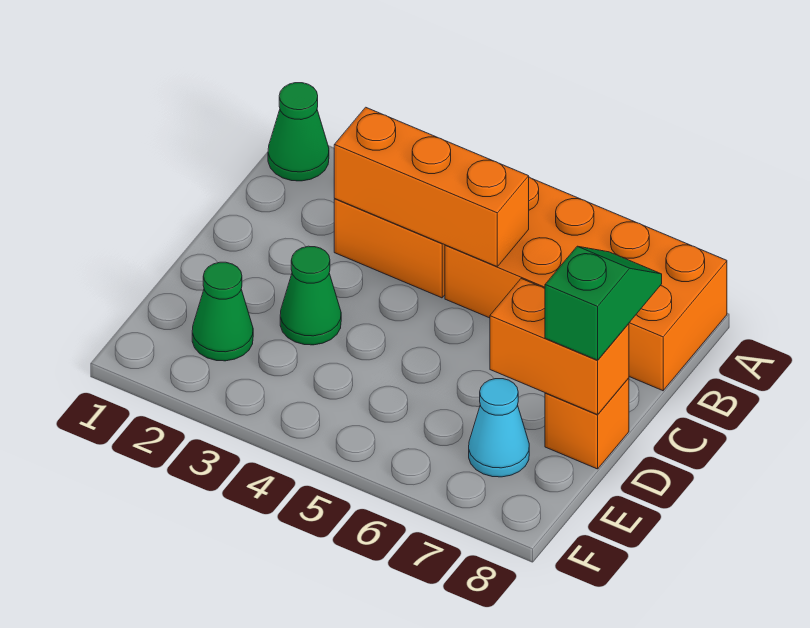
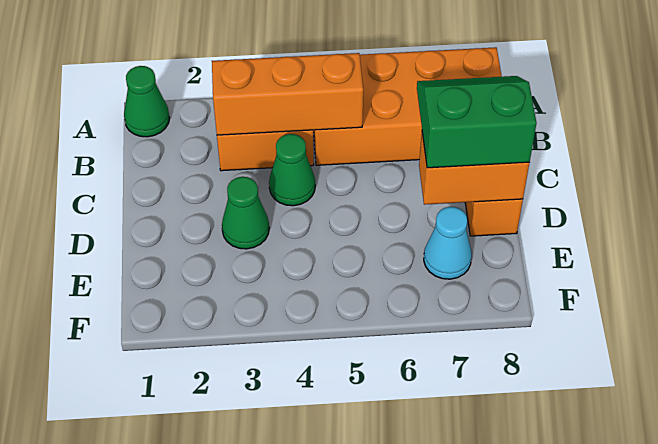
green slope C8:D8 level 3 top D -> green slope C7:D8 level 3 top D
green cone E2 level 1 -> green cone C4 level 1

